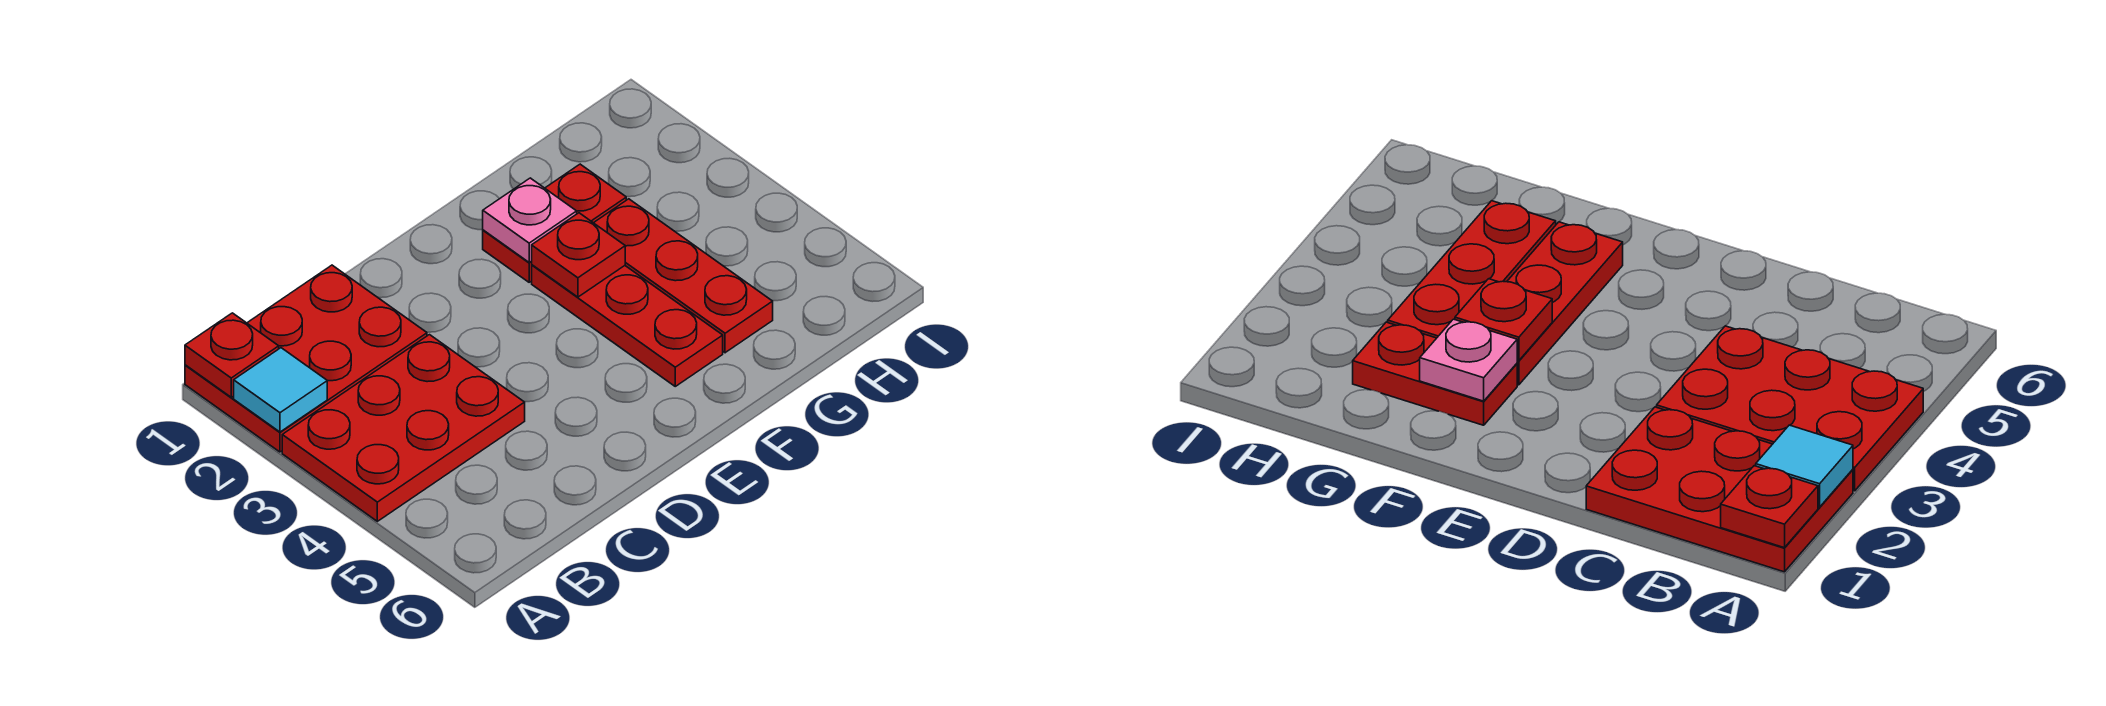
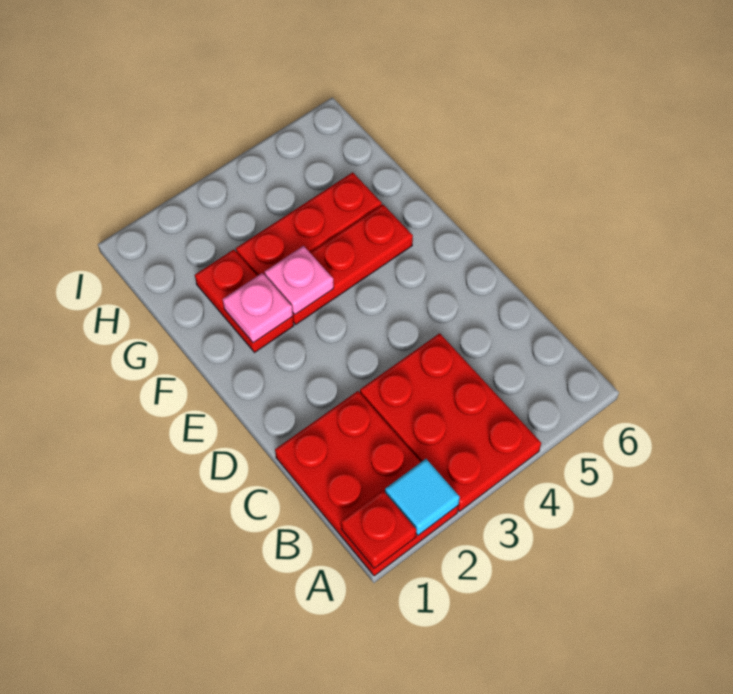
red plate F3 level 2 -> pink plate F3 level 2

